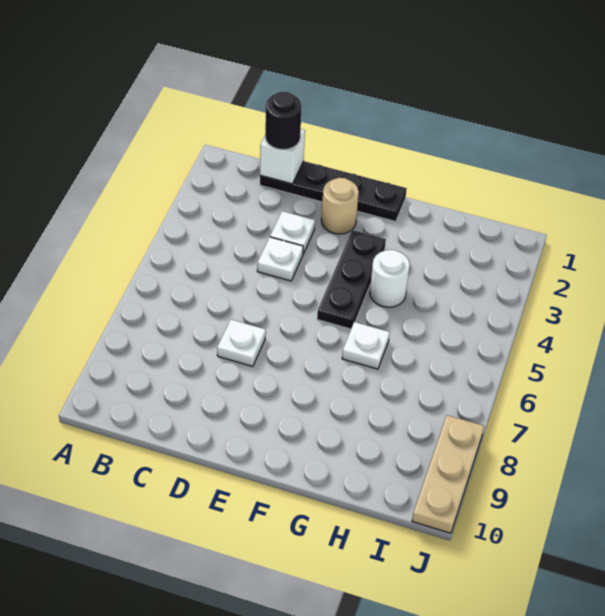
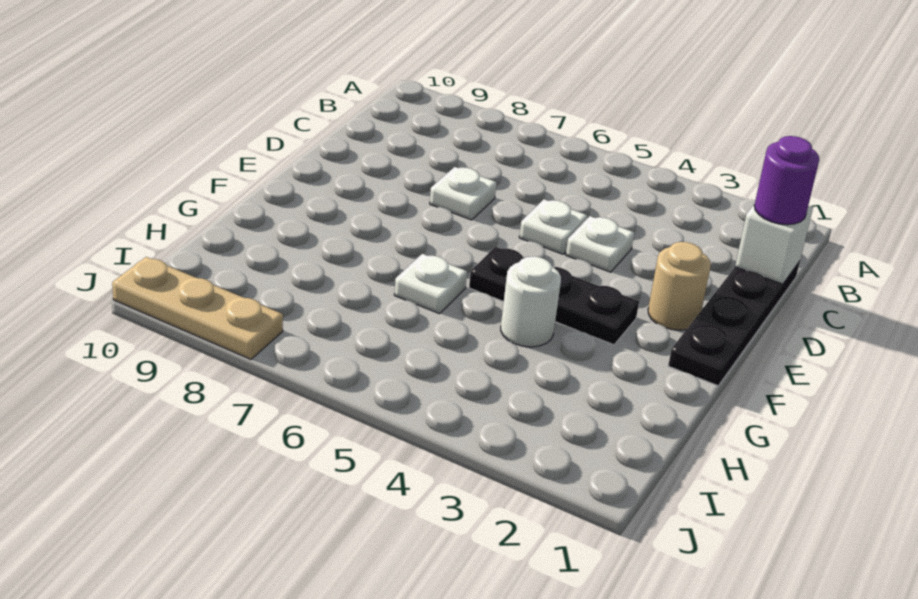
black round brick C1 level 3 -> purple round brick C1 level 3
white plate D3 level 1 -> white plate D5 level 1

